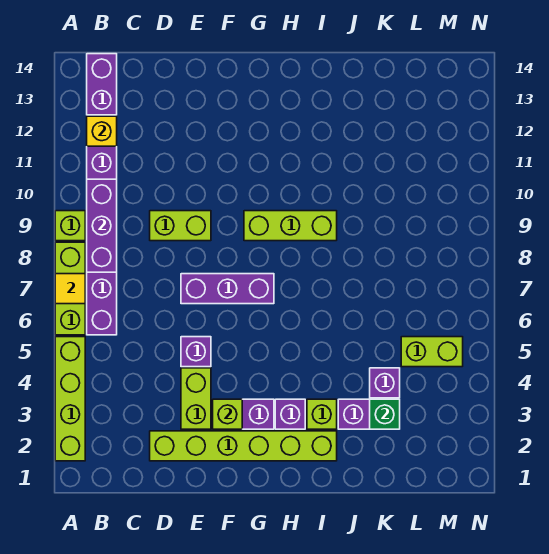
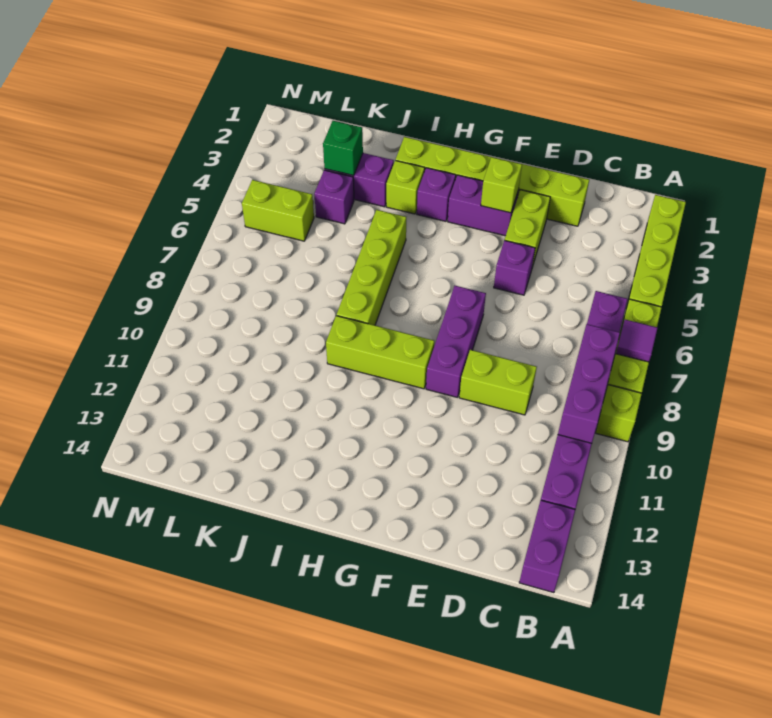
yellow tile A7 level 2 -> purple tile A7 level 2
yellow brick B12 level 2 -> none
purple brick E7:G7 level 1 -> purple brick F7:F9 level 1
none -> lime brick I5:I8 level 1

